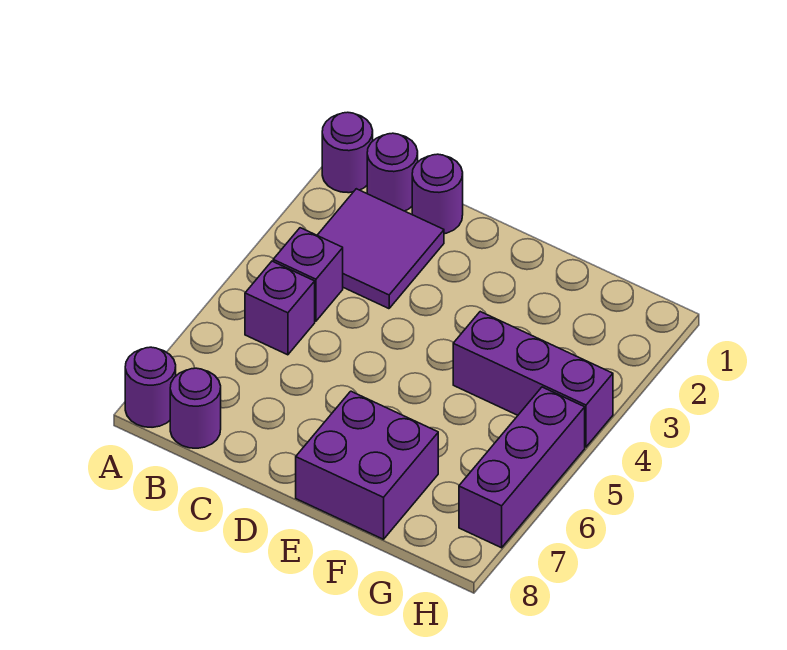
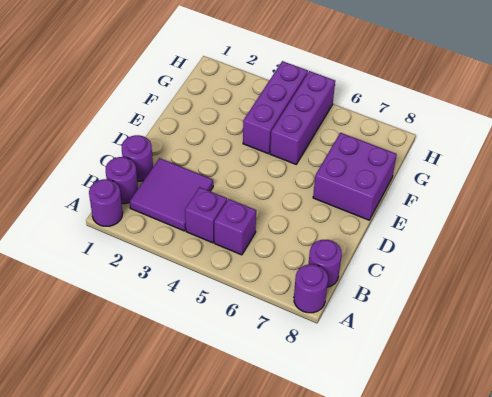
purple brick H5:H7 level 1 -> purple brick F5:H5 level 1

